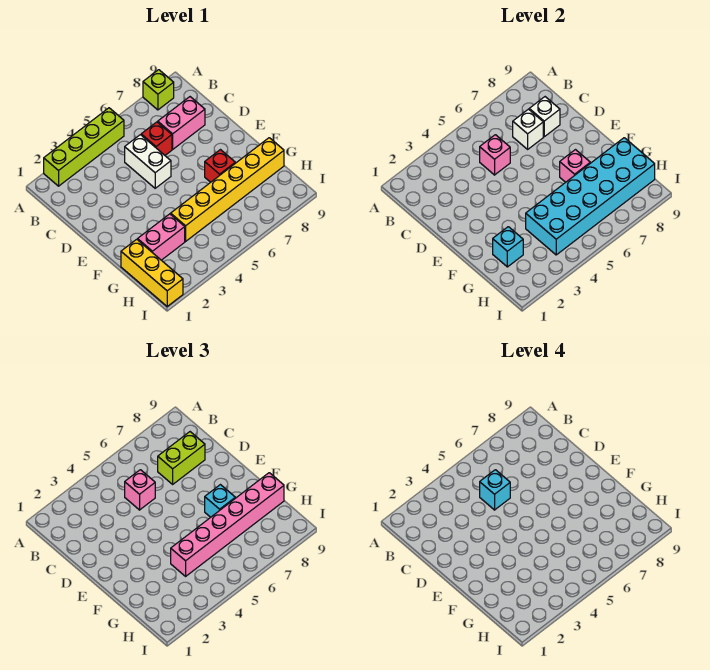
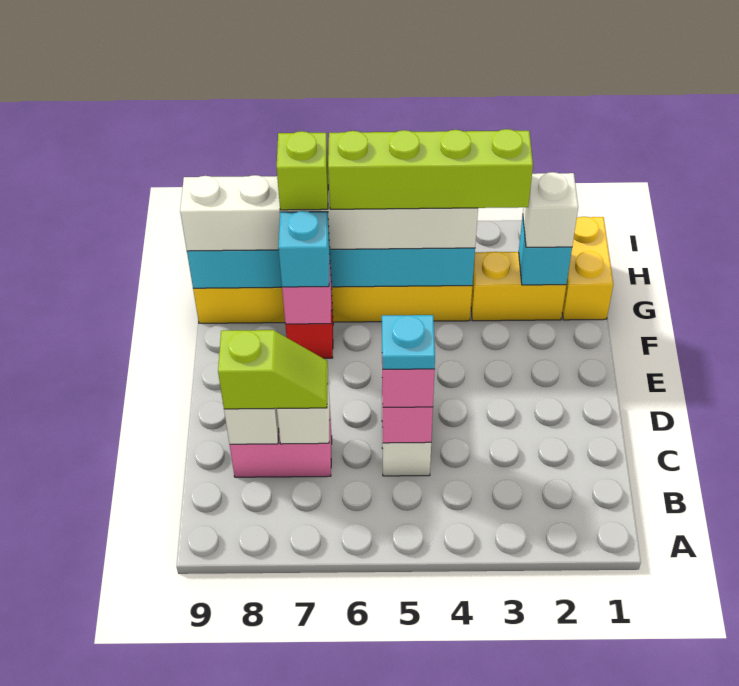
lime brick A2:A5 level 1 -> lime brick G3:G6 level 4
lime brick A8 level 1 -> lime brick G7 level 4
cyan brick C5 level 4 -> cyan plate C5 level 4
red brick C6 level 1 -> none
lime brick C7:C8 level 3 -> lime slope C7:C8 level 3 top 8
yellow brick G1:I1 level 1 -> yellow brick G1:H1 level 1
pink brick G2:G3 level 1 -> yellow brick G2:G3 level 1
none -> white brick G2 level 3
pink brick G4:G9 level 3 -> white brick G4:G9 level 3

